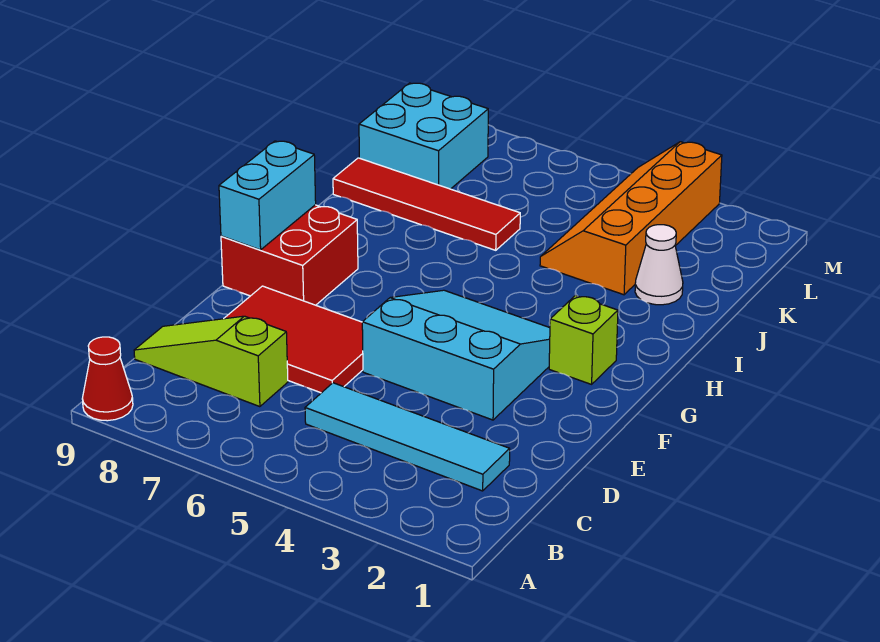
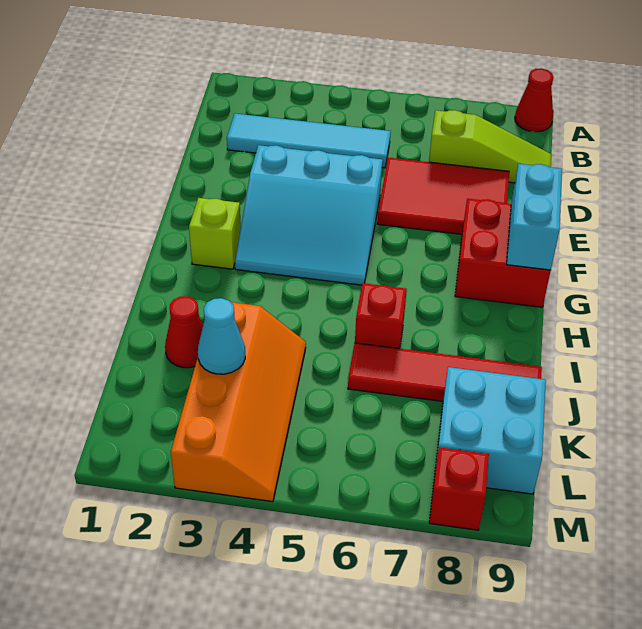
none -> red brick I6 level 1
white cone J2 level 1 -> red cone J2 level 1
none -> cyan cone K3 level 2
none -> red brick M8 level 1

